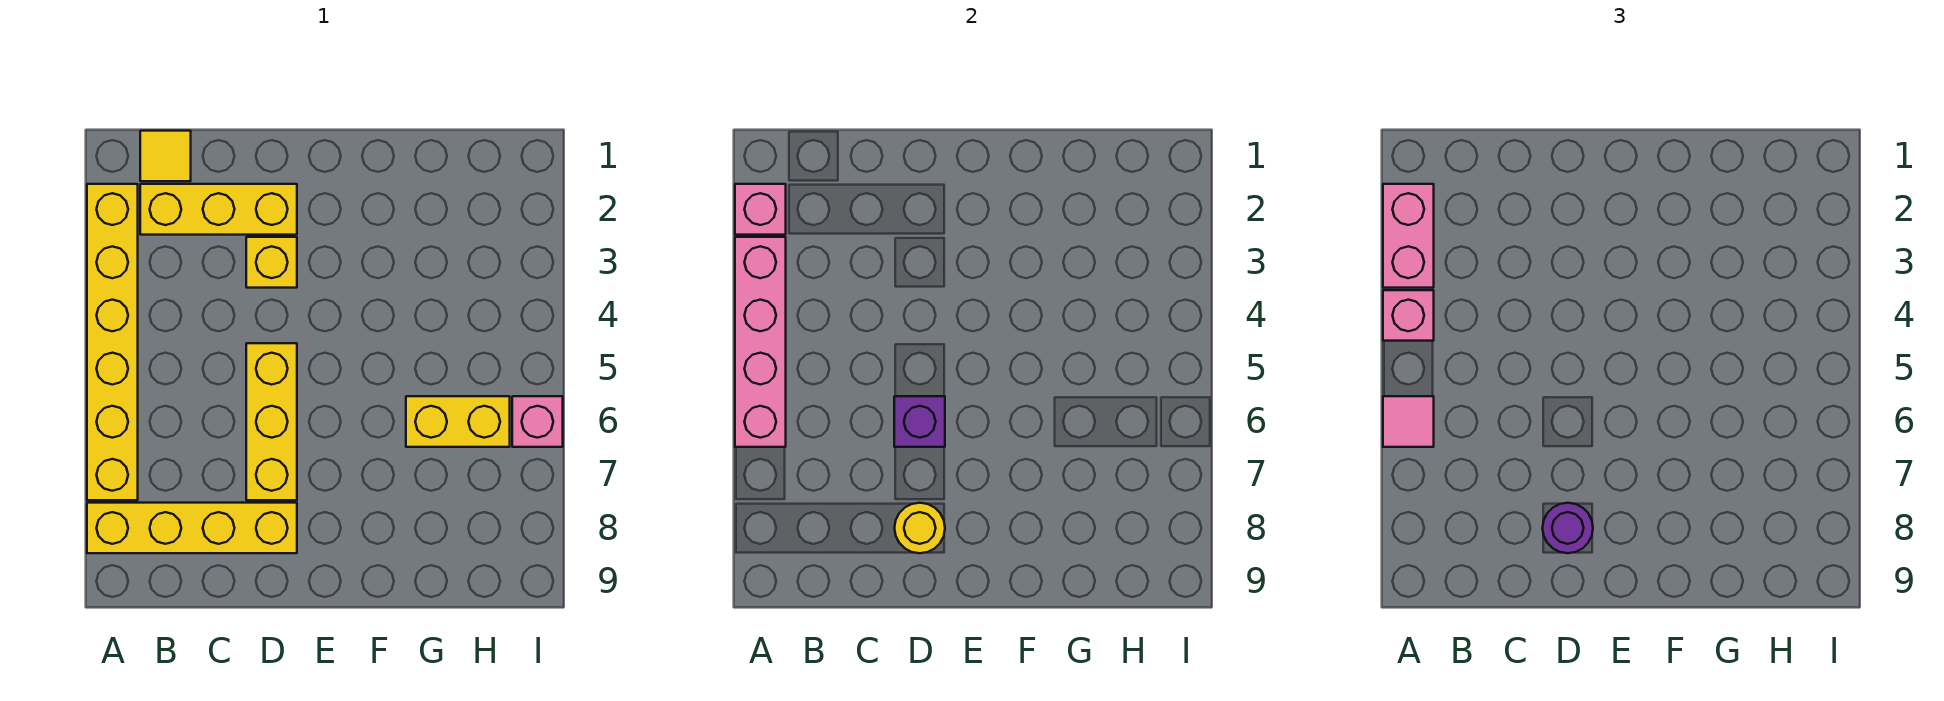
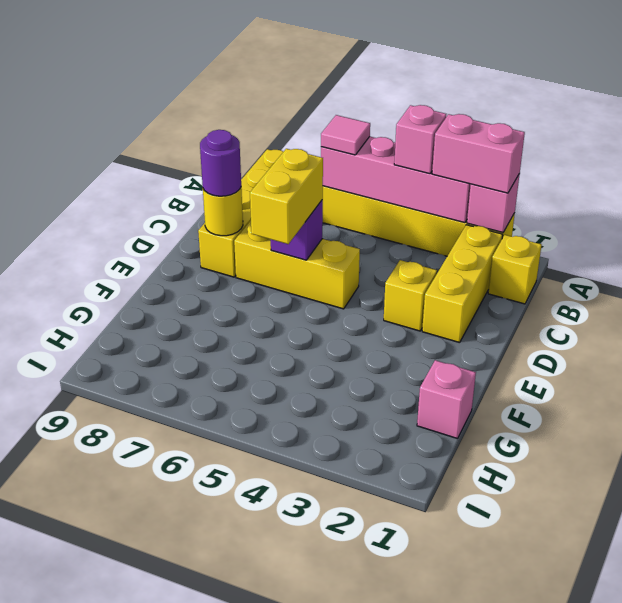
yellow tile B1 level 1 -> yellow brick B1 level 1
yellow brick G6:H6 level 1 -> yellow brick D6:E6 level 3
pink brick I6 level 1 -> pink brick G1 level 1

